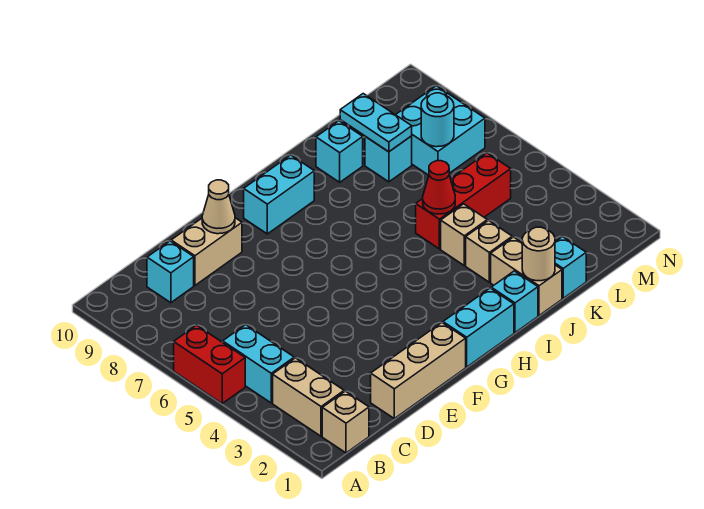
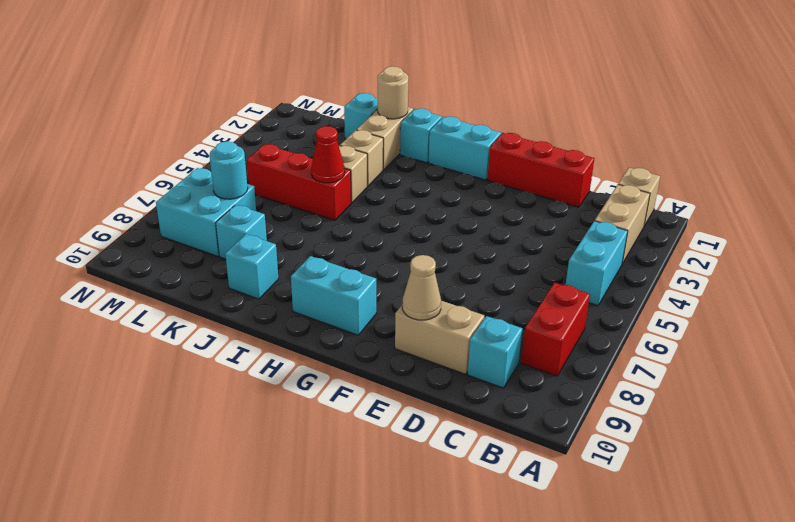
red brick A5:A6 level 1 -> red brick B7:B8 level 1
tan brick D1:F1 level 1 -> red brick D1:F1 level 1
cyan plate K8:K9 level 2 -> none

